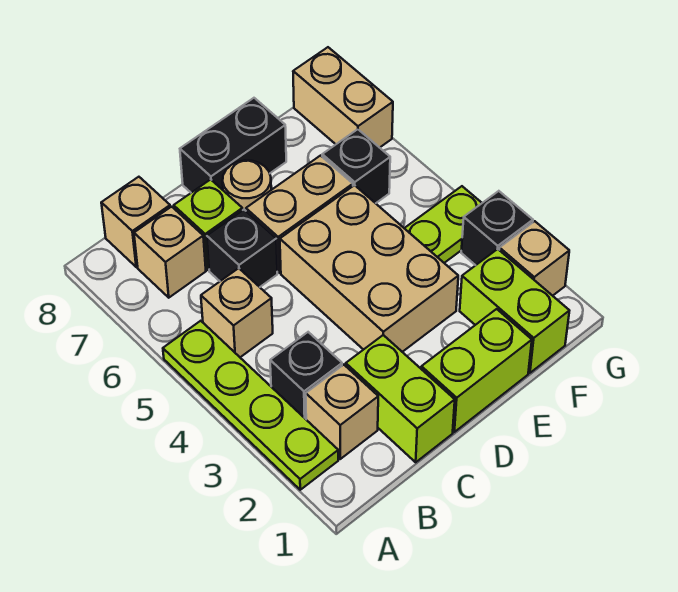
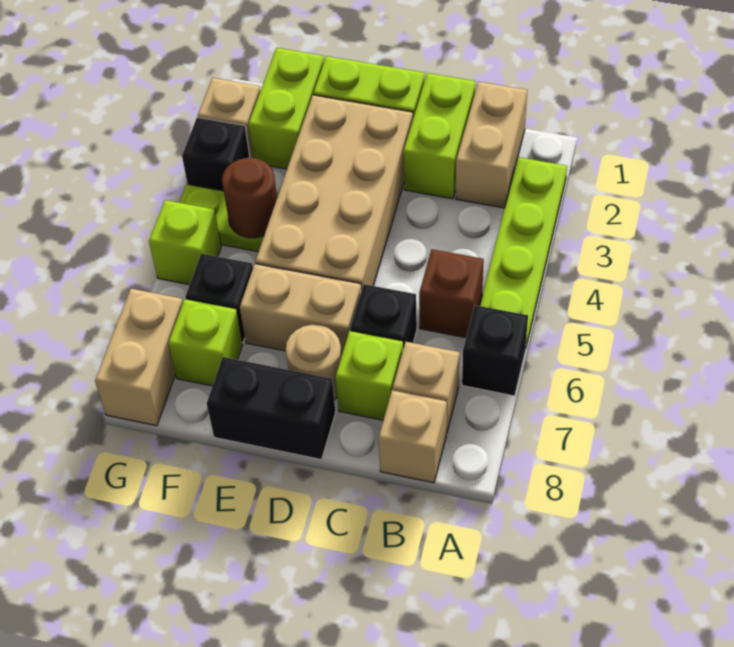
tan brick B2 level 1 -> tan brick B1:B2 level 1
black brick B3 level 1 -> black brick A6 level 1
tan brick B5 level 1 -> brown brick B5 level 1
tan brick D3:E5 level 1 -> tan brick D2:E5 level 1
none -> brown round brick F4 level 2
none -> lime brick F7 level 1
none -> lime brick G5 level 1

